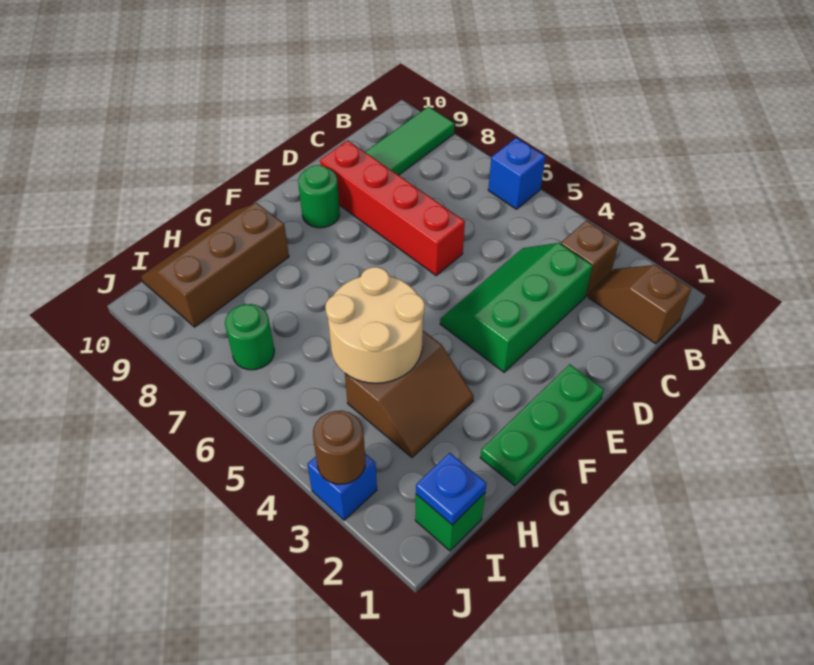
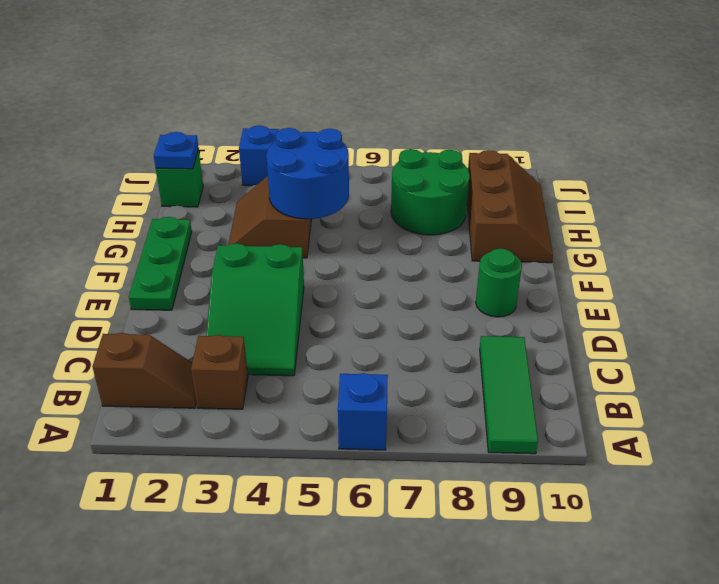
green slope C3:E4 level 1 top 3 -> green slope C3:E4 level 1 top E
red brick D6:D9 level 1 -> none
tan round brick G4:H5 level 2 -> blue round brick G4:H5 level 2
green round brick I7 level 1 -> green round brick H7:I8 level 1
brown round brick J3 level 2 -> none

